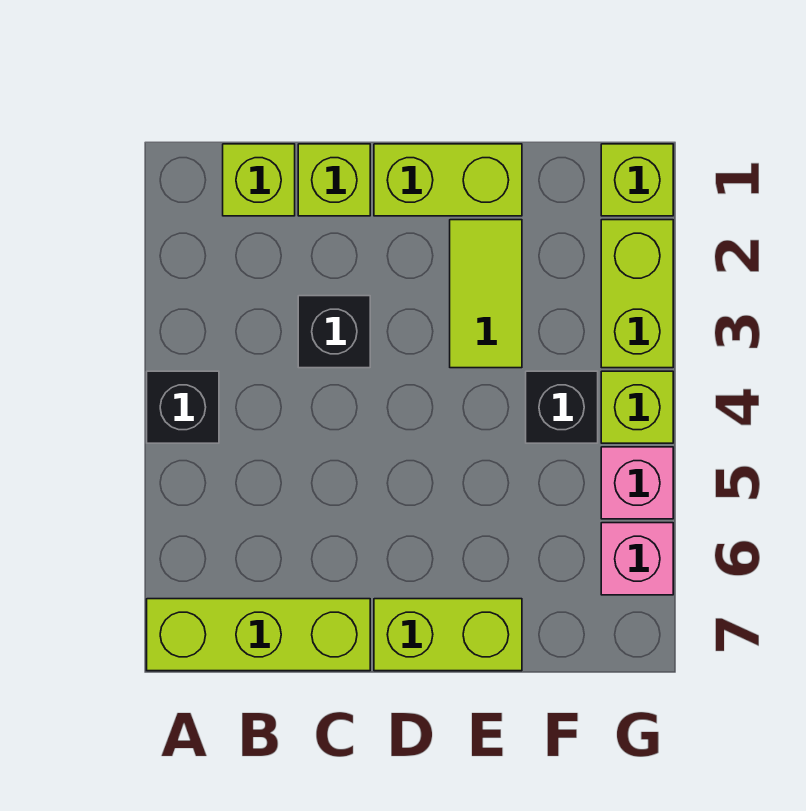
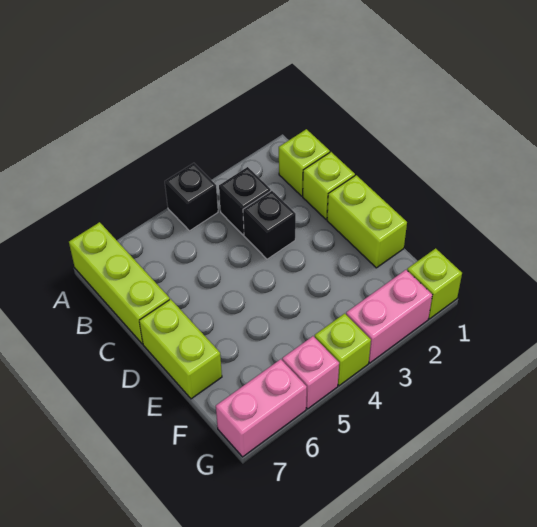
lime tile E2:E3 level 1 -> none
black brick F4 level 1 -> black brick B3 level 1
lime brick G2:G3 level 1 -> pink brick G2:G3 level 1
pink brick G6 level 1 -> pink brick G6:G7 level 1

